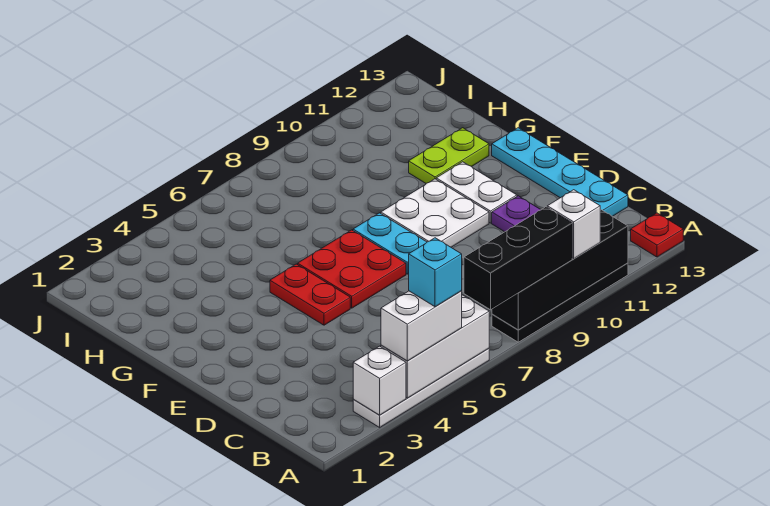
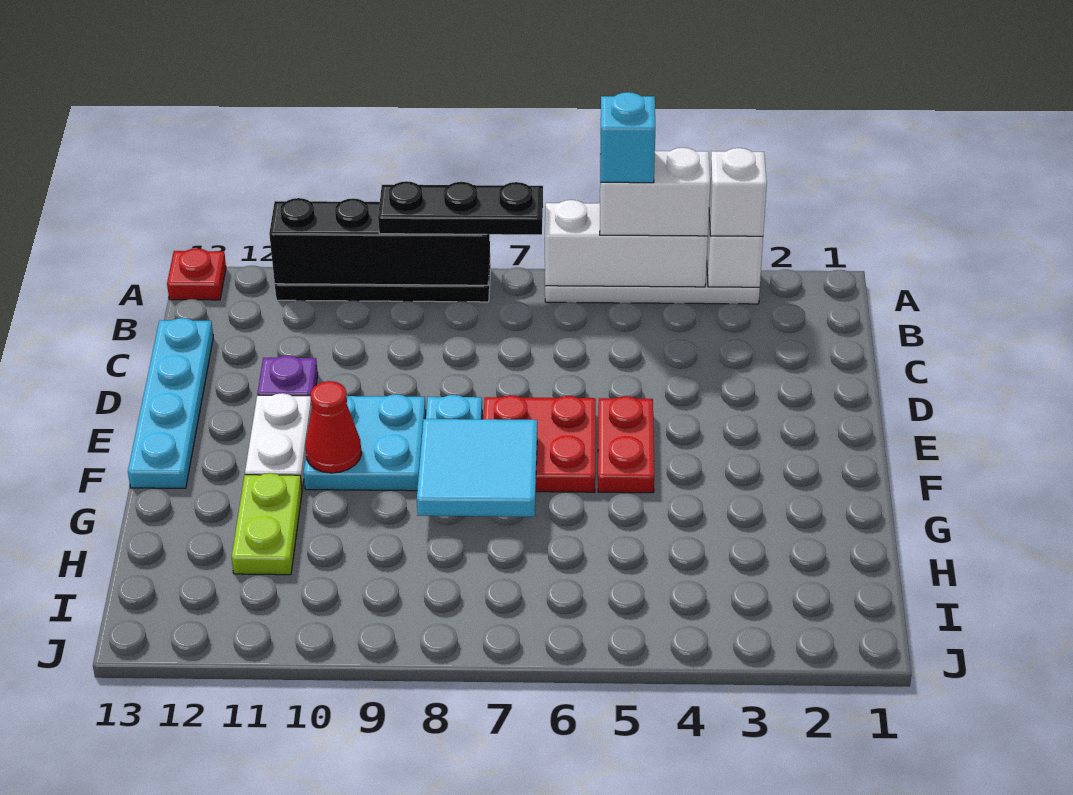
black brick A7:A9 level 3 -> black plate A7:A9 level 3
white brick A10 level 3 -> white brick A3 level 3
white plate E9:F10 level 1 -> cyan plate E9:F10 level 1
none -> cyan tile F7:G8 level 2
none -> red cone F10 level 2
lime plate G11:G12 level 1 -> lime plate G11:H11 level 1

